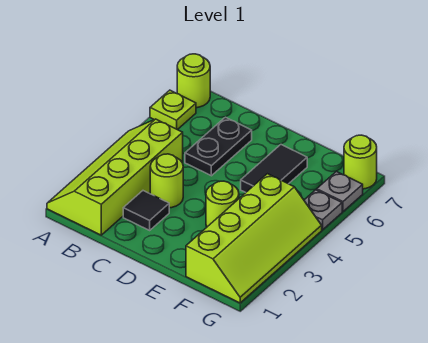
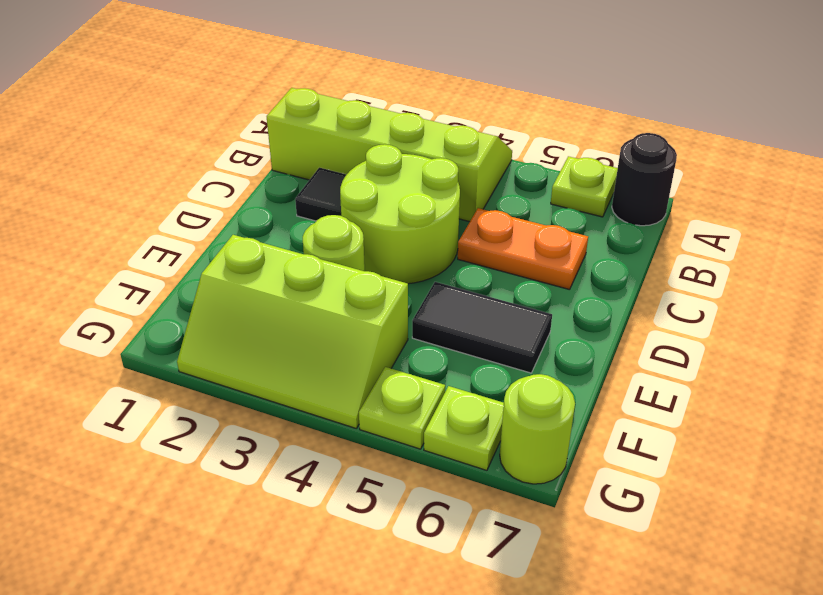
lime round brick A7 level 1 -> black round brick A7 level 1
lime round brick C3 level 1 -> lime round brick C3:D4 level 1
black plate C5:C6 level 1 -> orange plate C5:C6 level 1
lime slope F1:G4 level 1 top F -> lime slope F2:G4 level 1 top F
grey plate G5 level 1 -> lime plate G5 level 1
grey plate G6 level 1 -> lime plate G6 level 1

